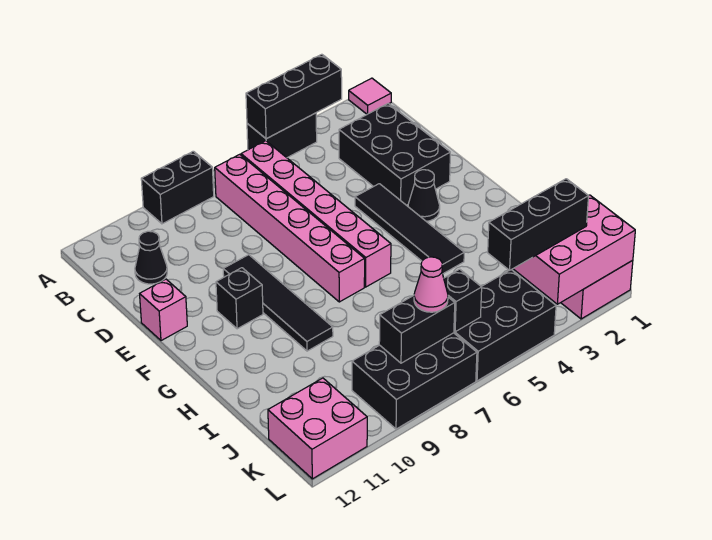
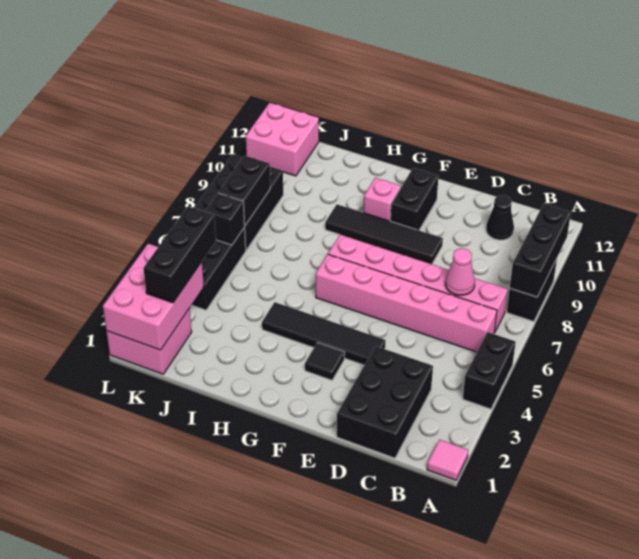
black brick A3:A5 level 2 -> black brick A8:A10 level 2
black brick C2:E3 level 1 -> black brick C1:D3 level 1
pink brick E12 level 1 -> pink brick G10 level 1
black cone F3 level 1 -> black tile F3 level 1
black brick F10 level 1 -> black brick F10:F11 level 1
pink cone K7 level 3 -> pink cone C7 level 2

